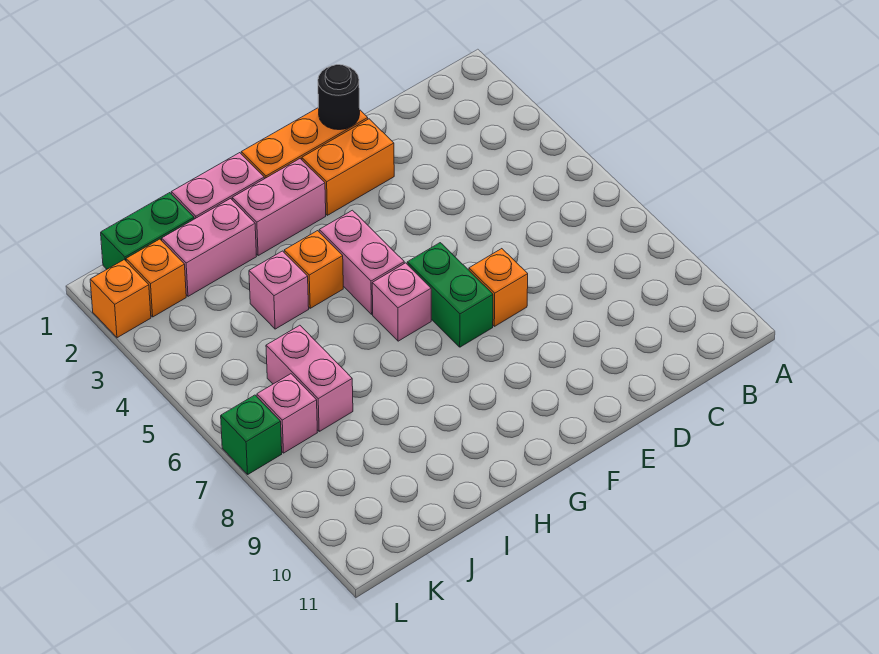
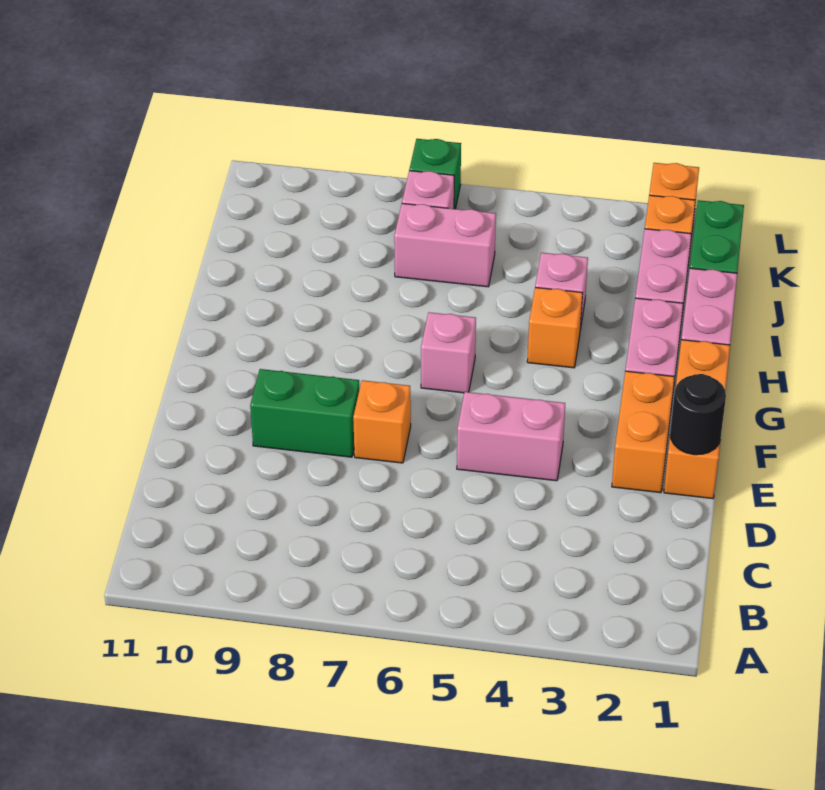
green brick F6:F7 level 1 -> green brick E8:E9 level 1
pink brick G4:G5 level 1 -> pink brick E4:E5 level 1

